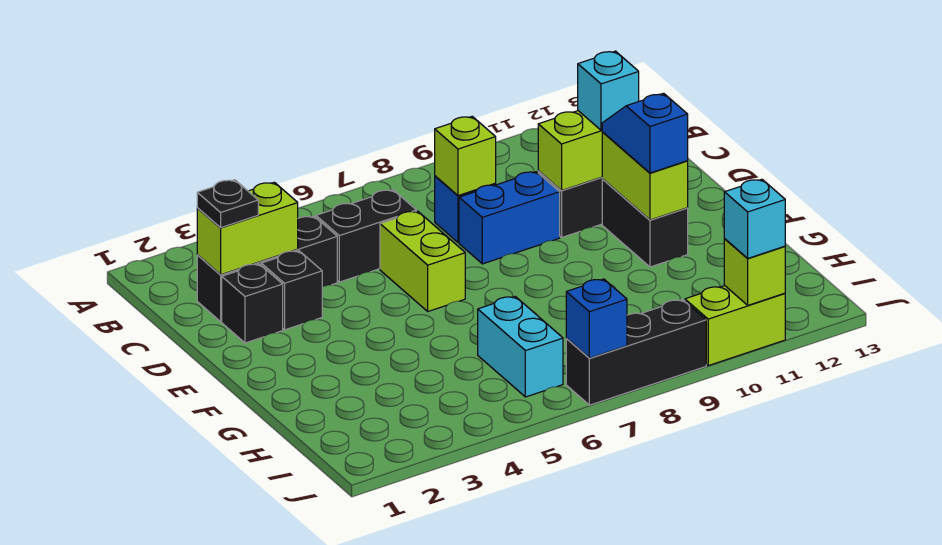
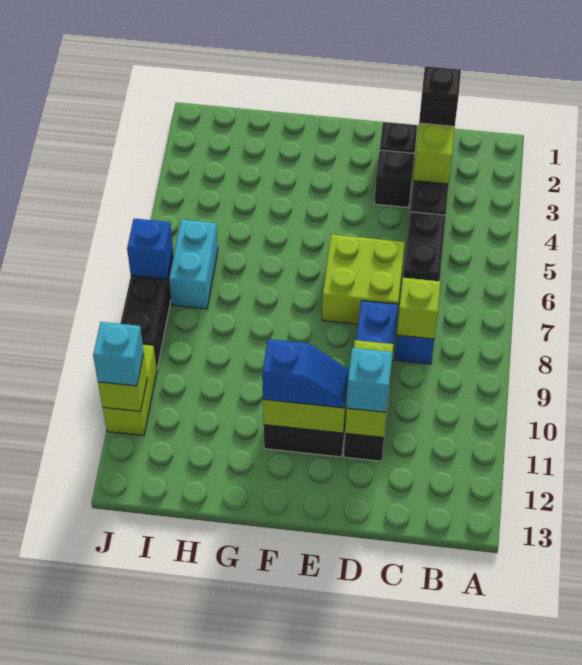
black plate C2 level 3 -> black brick C2 level 3
lime brick D6:E6 level 1 -> lime brick D6:E7 level 1
cyan brick H6:I6 level 1 -> cyan brick I6:I7 level 1

